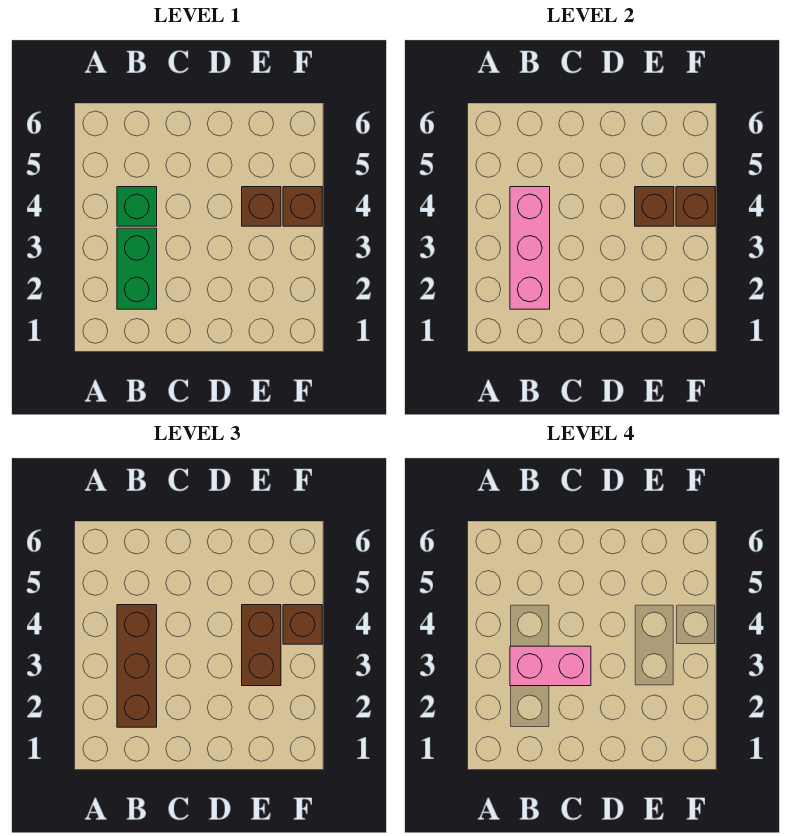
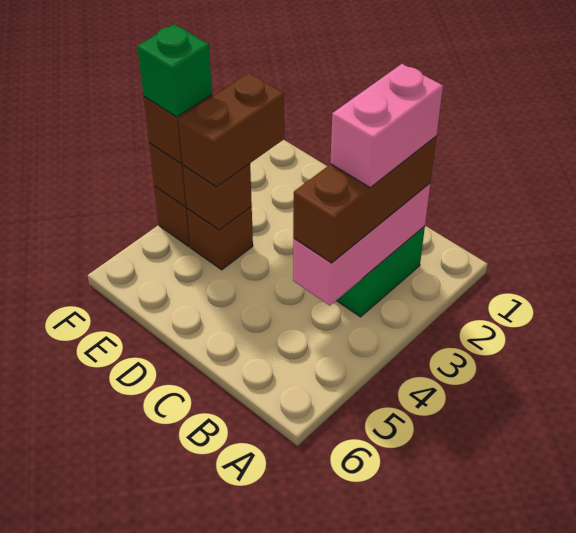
pink brick B3:C3 level 4 -> pink brick B2:B3 level 4
green brick B4 level 1 -> green brick F4 level 4

